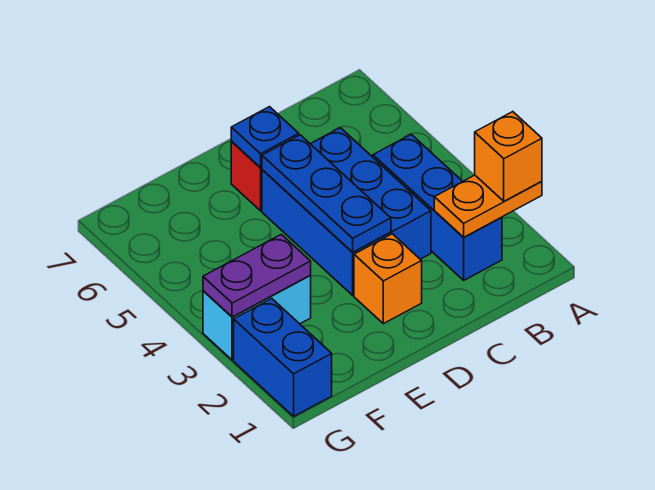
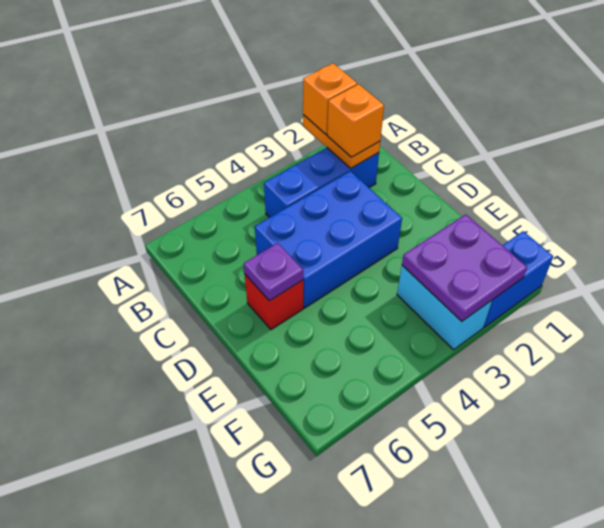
orange brick D2 level 1 -> orange brick B2 level 3
blue plate D3:D5 level 2 -> none
blue plate D6 level 2 -> purple plate D6 level 2
purple plate F3:G3 level 2 -> purple plate F2:G3 level 2

